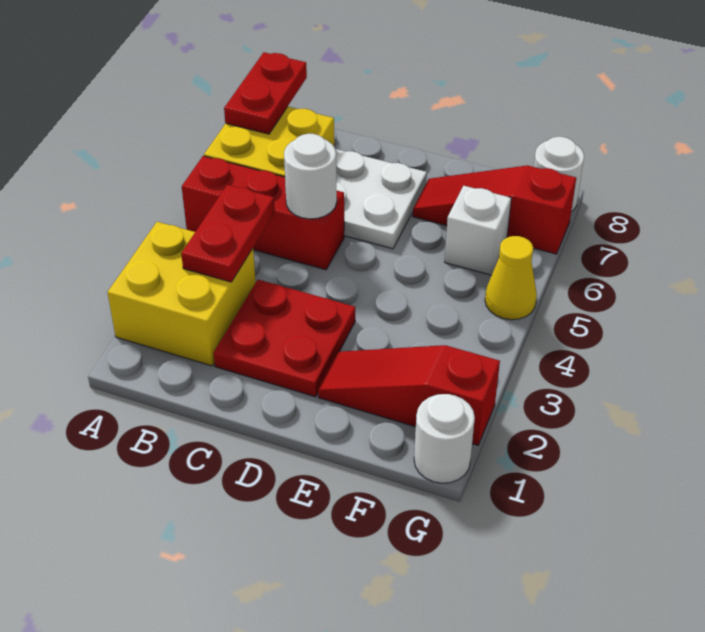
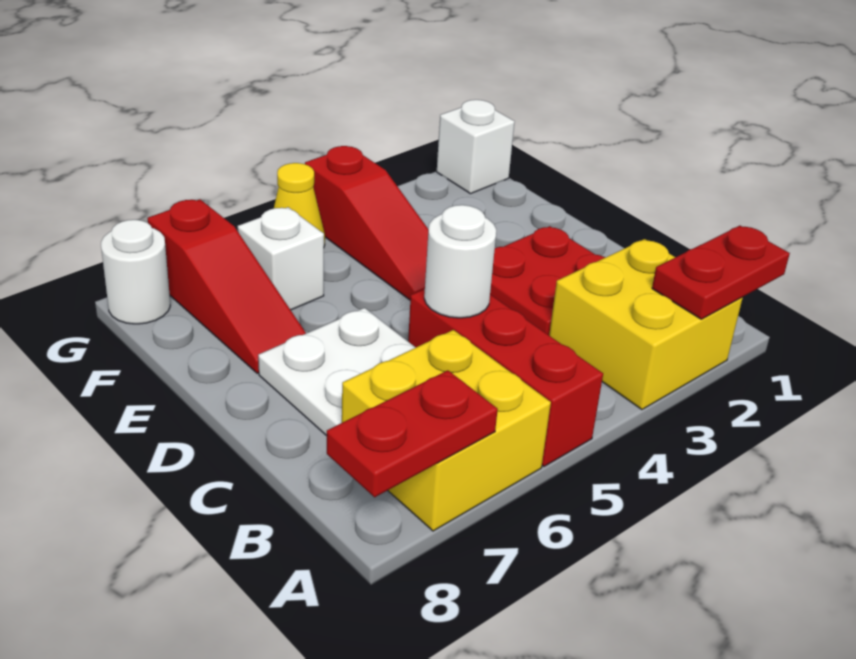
red plate B3:B4 level 2 -> red plate A1:A2 level 2
red slope E2:G2 level 1 top G -> red slope E4:G4 level 1 top G
white round brick G1 level 1 -> white brick G1 level 1

